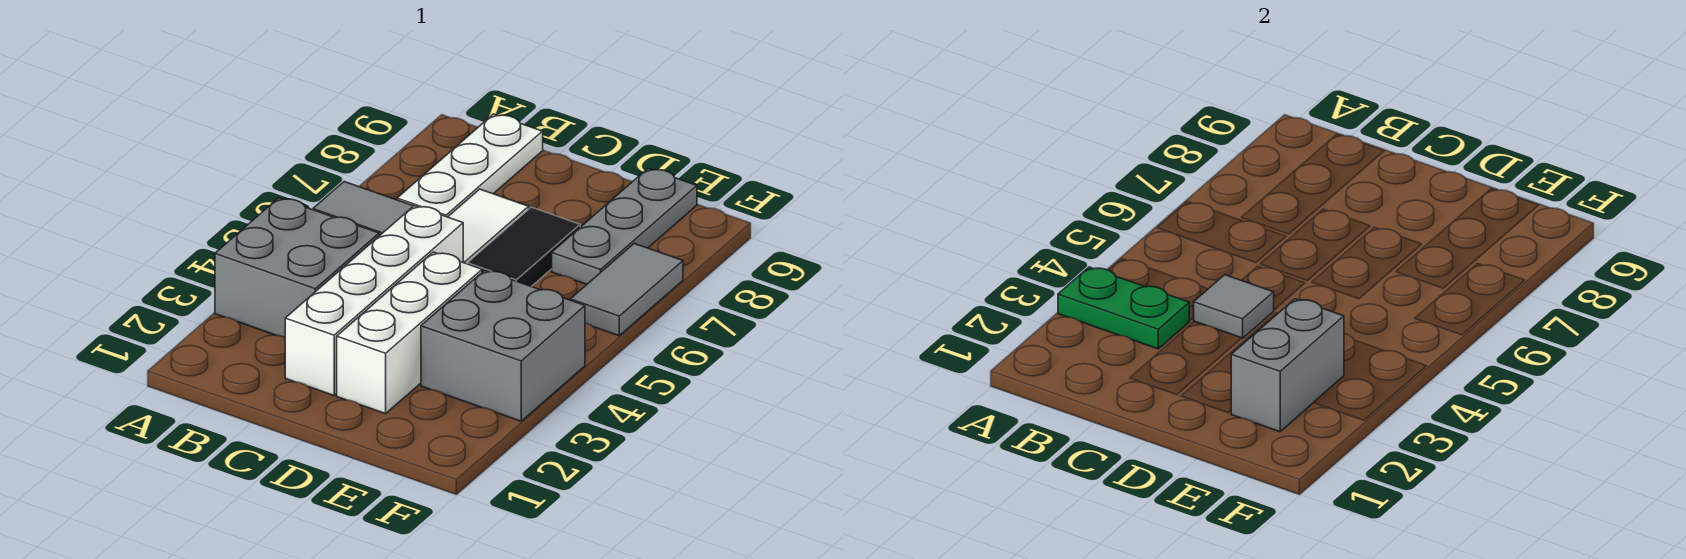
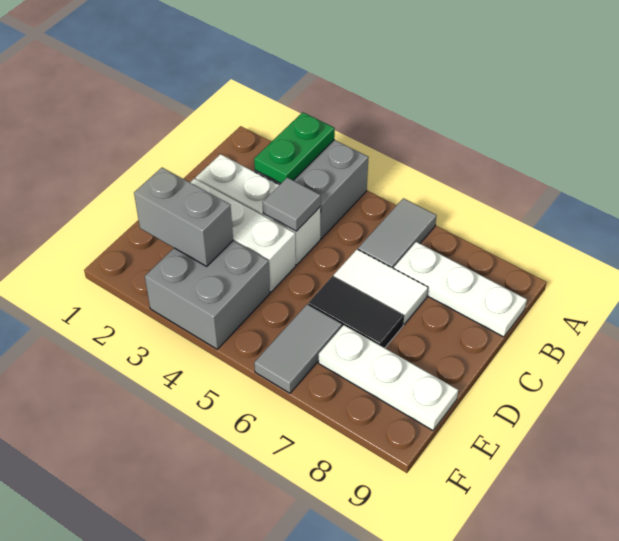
white brick C2:C5 level 1 -> white brick C2:C4 level 1
grey plate E7:E9 level 1 -> white plate E7:E9 level 1
grey tile F6:F7 level 1 -> grey tile E6:F6 level 1

